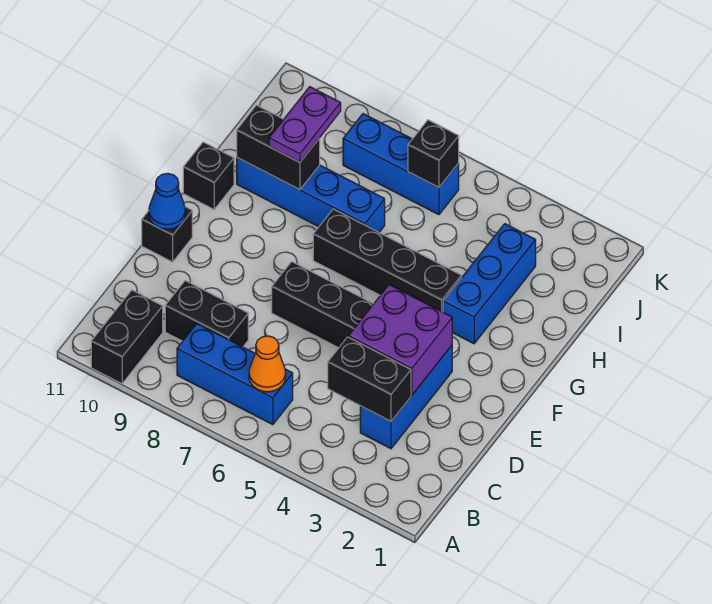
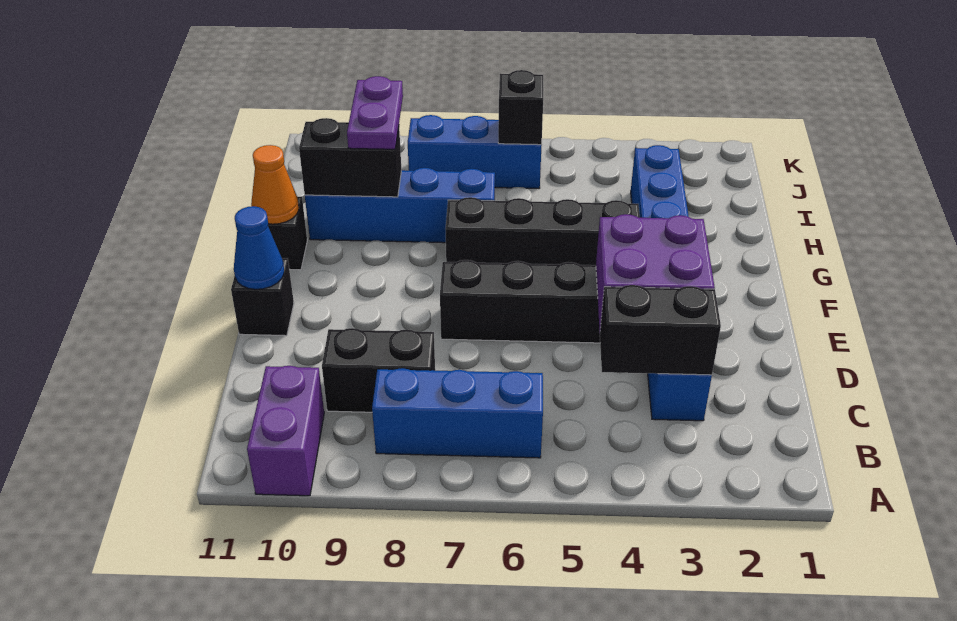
black brick A10:B10 level 1 -> purple brick A10:B10 level 1
orange cone B6 level 2 -> orange cone G11 level 2

